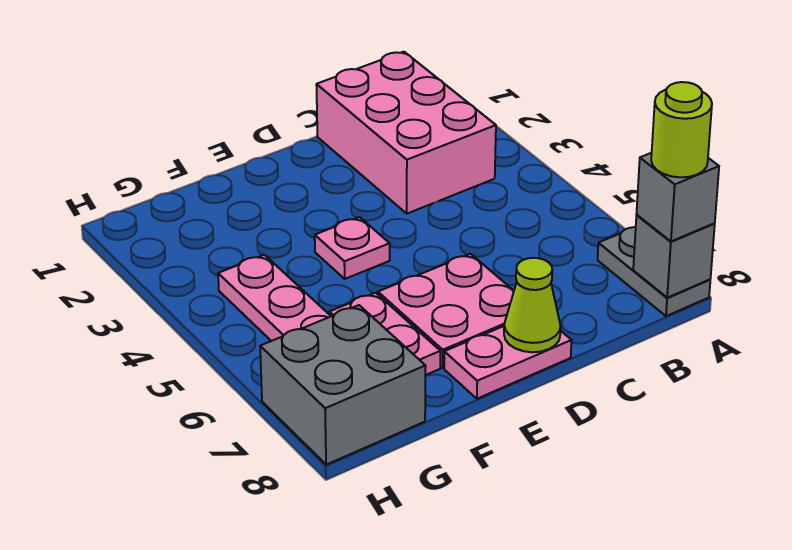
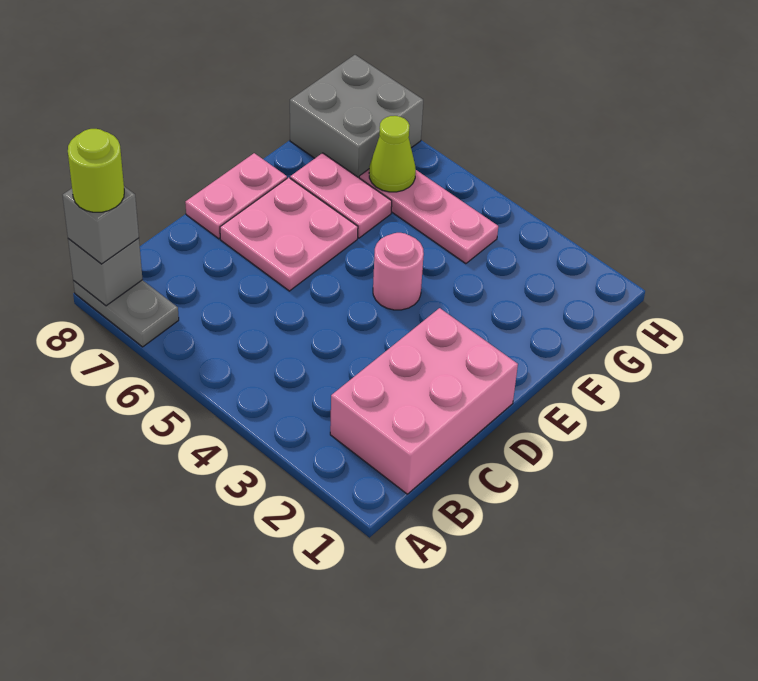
pink brick B1:C3 level 1 -> pink brick B1:D2 level 1
lime cone D8 level 2 -> lime cone G6 level 2
pink plate E4 level 1 -> pink round brick E4 level 1

